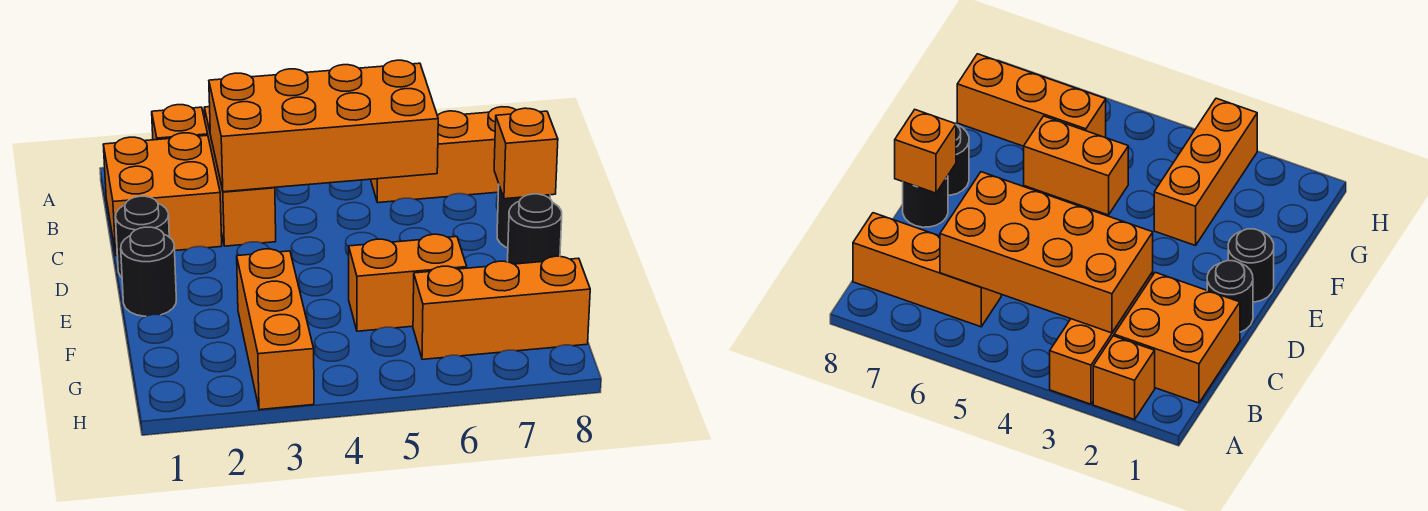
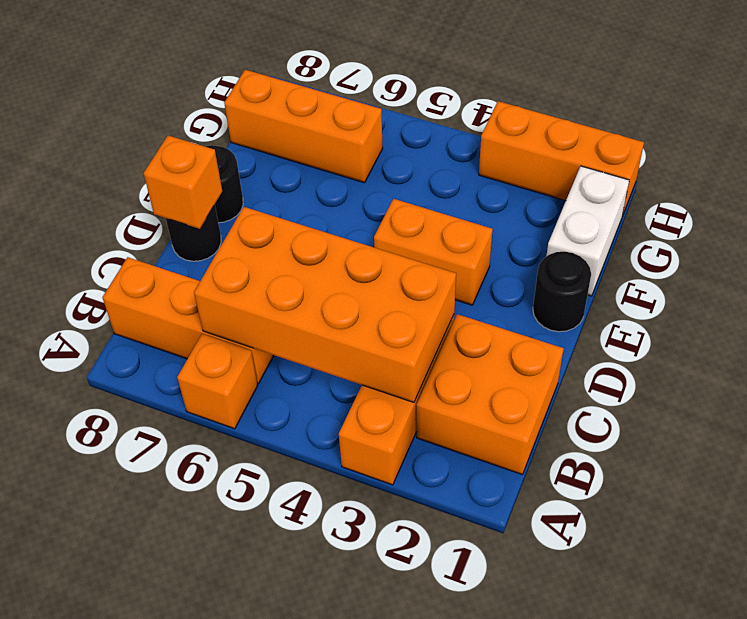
orange brick A2 level 1 -> orange brick A6 level 1
black round brick D1 level 1 -> none
none -> white brick F1:G1 level 1
orange brick F3:H3 level 1 -> orange brick H1:H3 level 1
orange brick F5:F6 level 1 -> orange brick E3:E4 level 1

